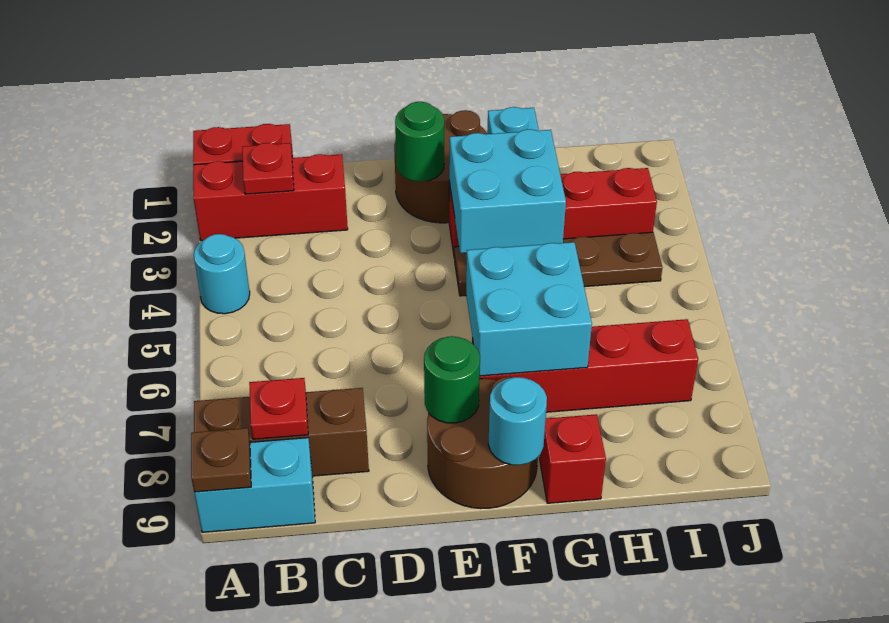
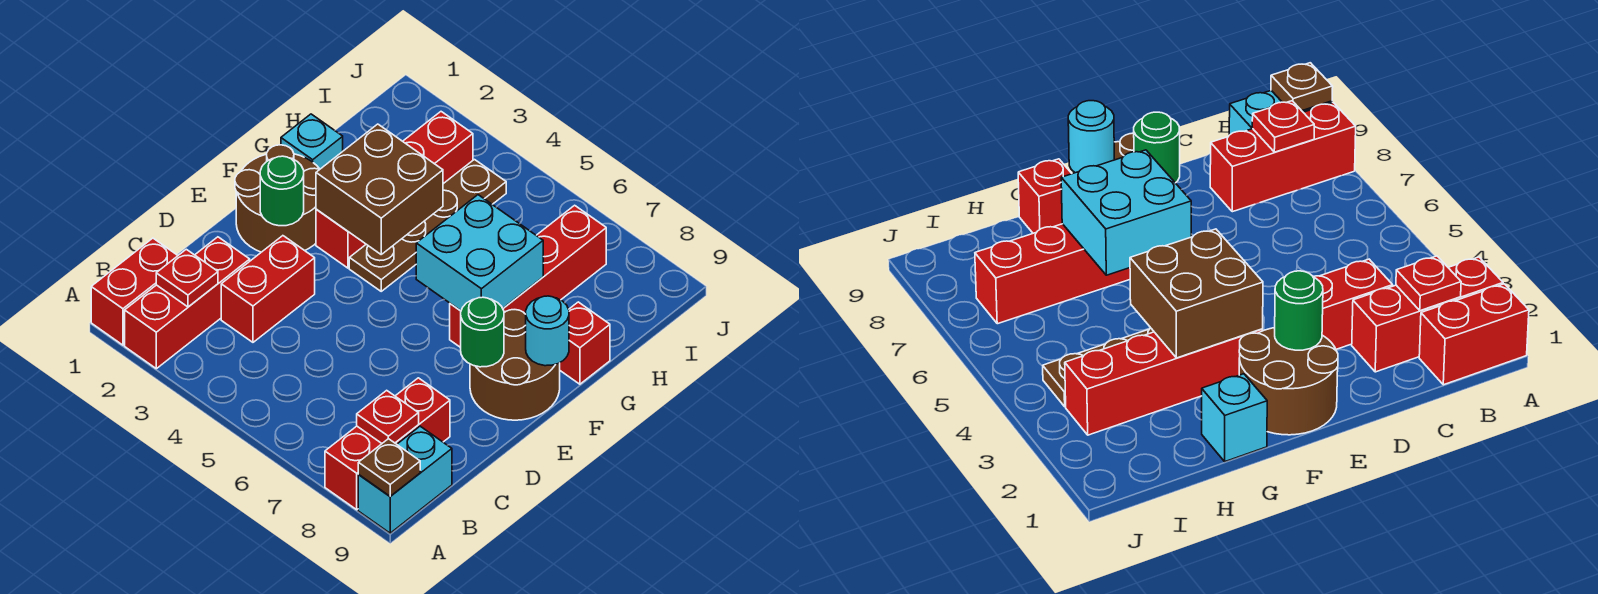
cyan round brick A4 level 1 -> none
brown brick A8:C8 level 1 -> red brick A8:C8 level 1
none -> red brick C3:D3 level 1
cyan brick F3:G4 level 2 -> brown brick F3:G4 level 2

